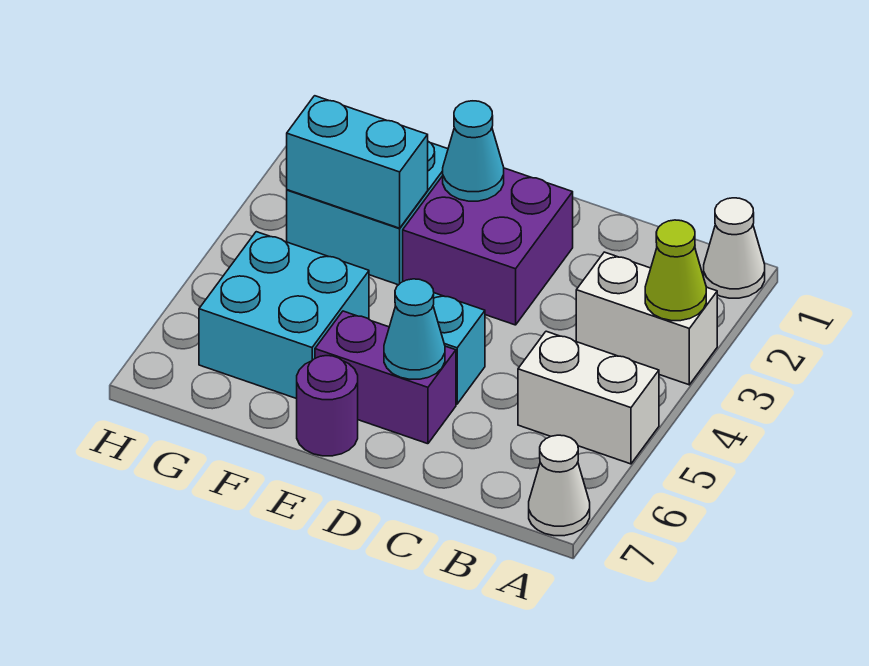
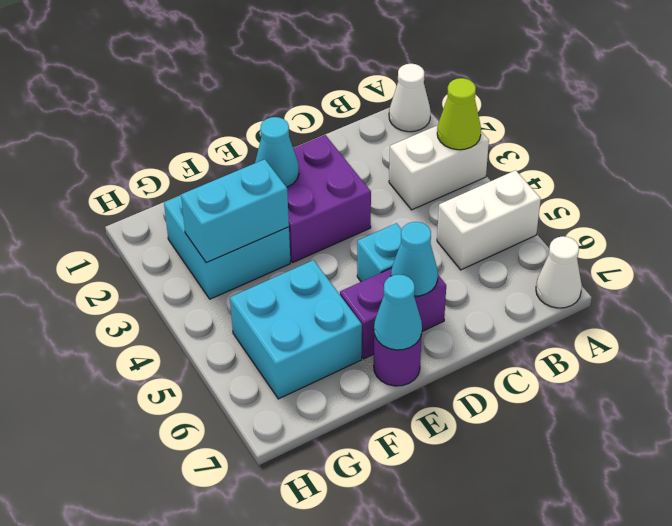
none -> cyan cone E7 level 2

